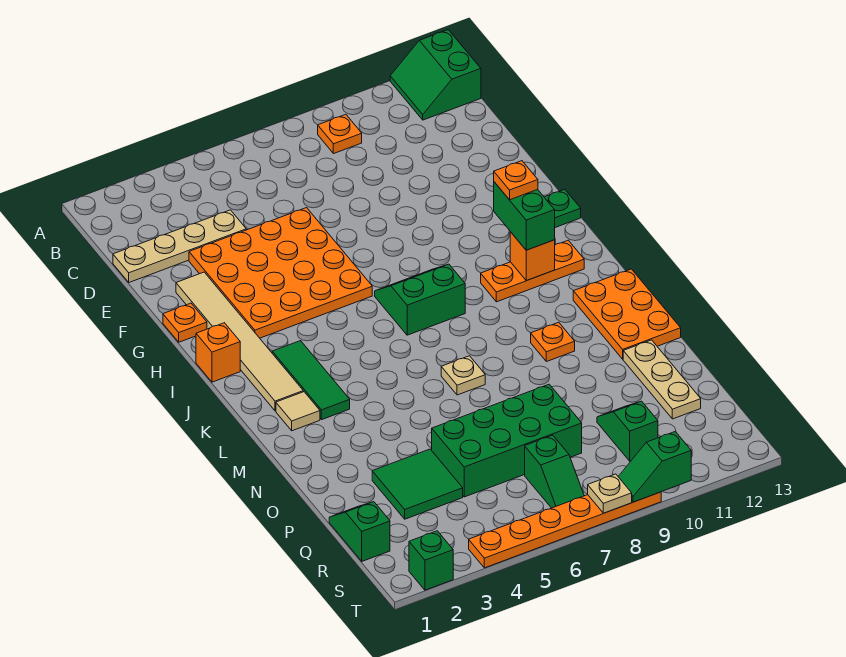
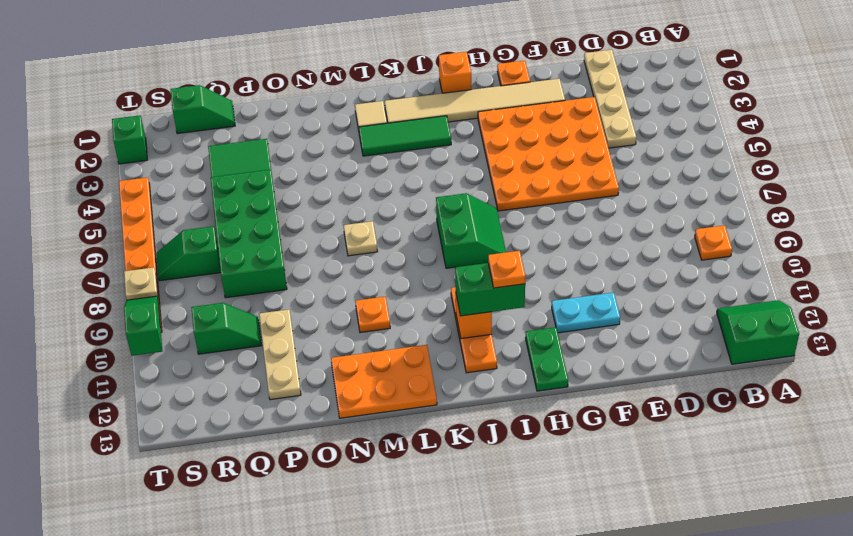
none -> cyan plate F11:G11 level 1
tan plate O12:Q12 level 1 -> tan plate P10:P12 level 1

